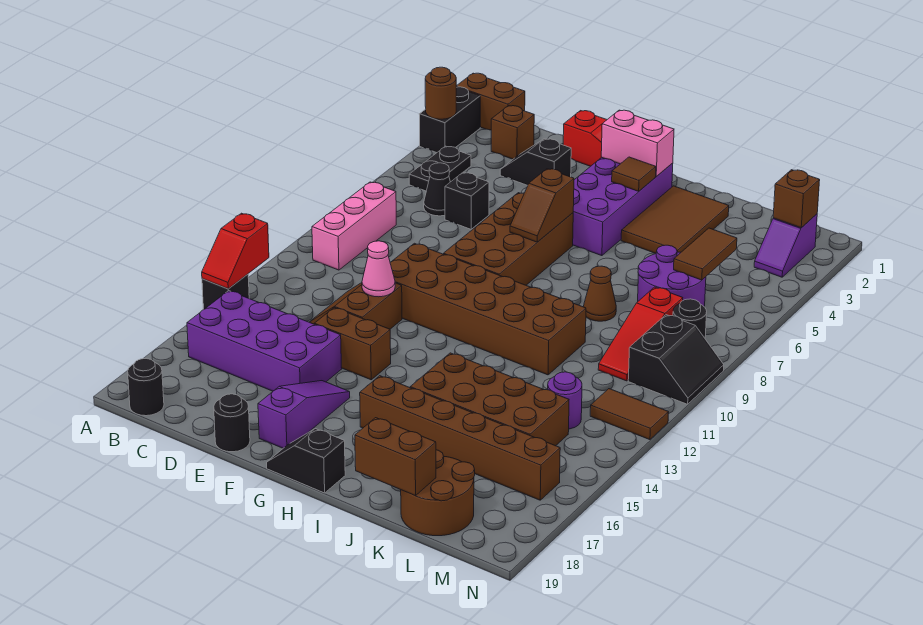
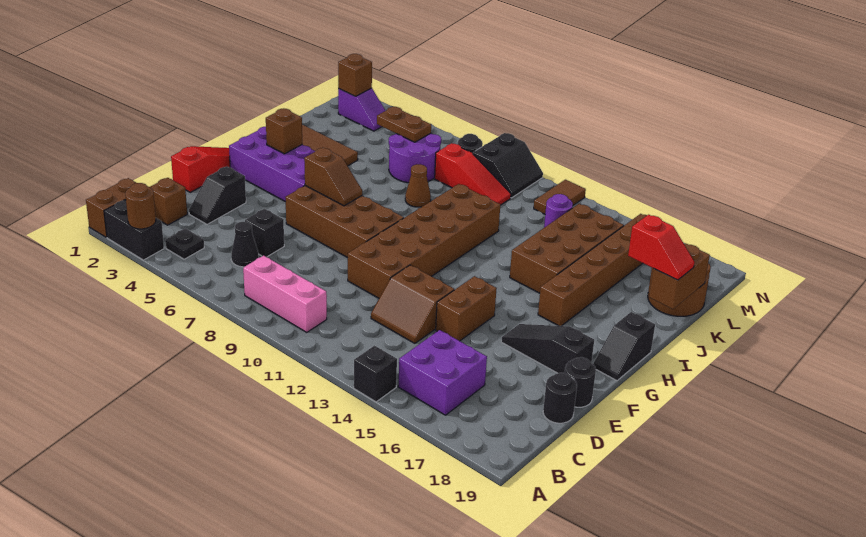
red slope A13:A14 level 2 top 13 -> red slope J18:J19 level 3 top 18
black plate B4:B5 level 1 -> black plate B4 level 1
purple brick B15:E16 level 1 -> purple brick B15:C16 level 1
black round brick B19 level 1 -> black round brick D19 level 1
pink cone E12 level 2 -> none
purple slope F16:F18 level 1 top 18 -> black slope F16:F18 level 1 top 18
pink brick G2:H2 level 2 -> none
brown tile H3 level 2 -> brown brick H3 level 2
brown tile L5:L6 level 2 -> brown plate L5:L6 level 2
black slope M9:N10 level 1 top M -> black slope M9:N10 level 1 top 9

